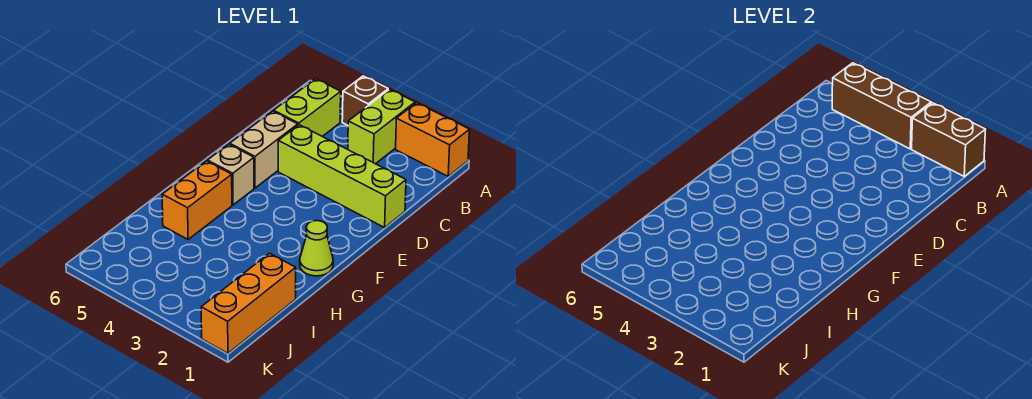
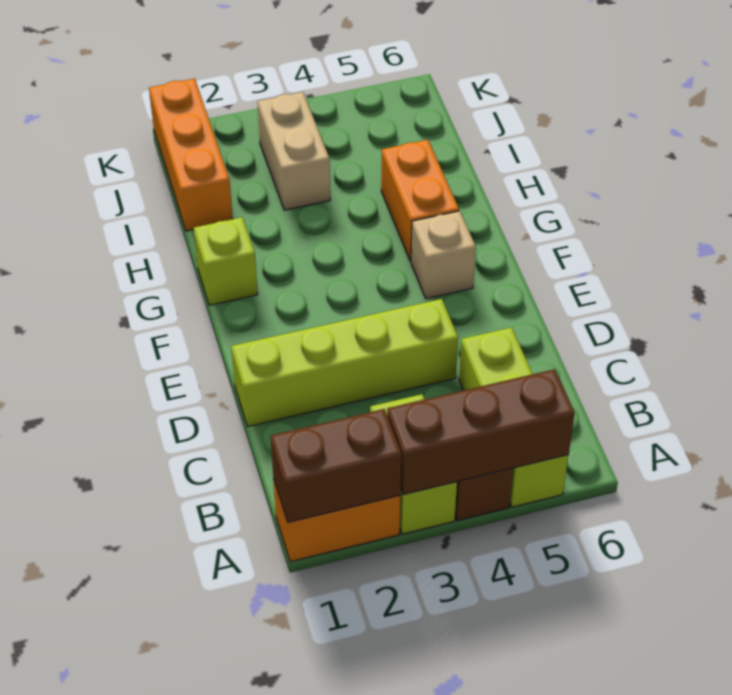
lime brick B5:C5 level 1 -> lime brick A5:C5 level 1
tan brick D5:E5 level 1 -> tan brick I3:J3 level 1
lime cone G1 level 1 -> lime brick G1 level 1

